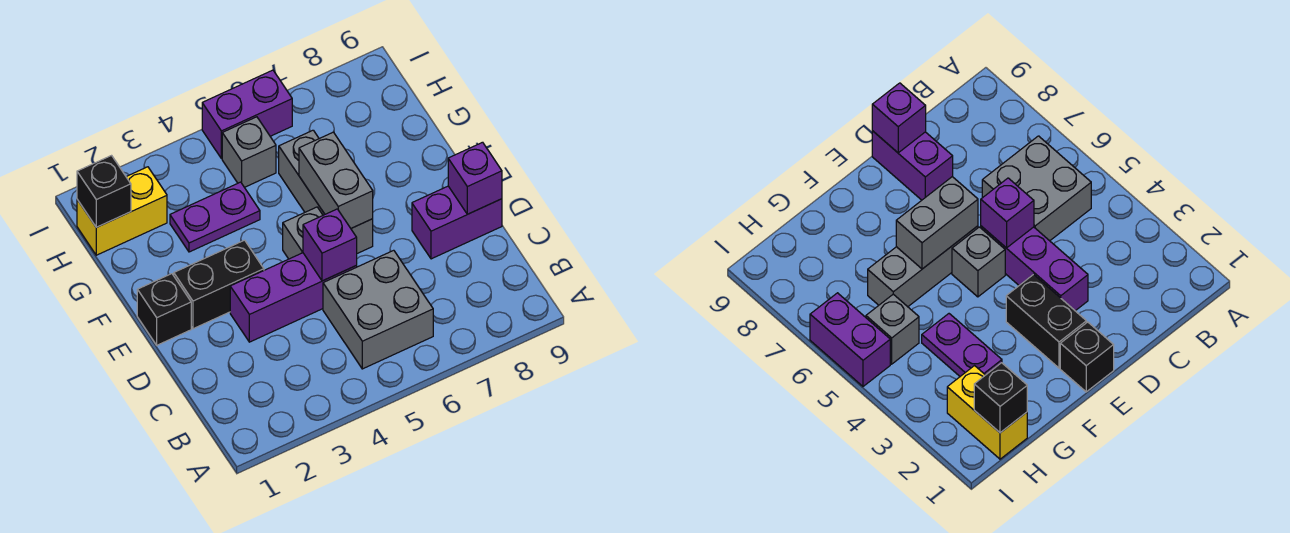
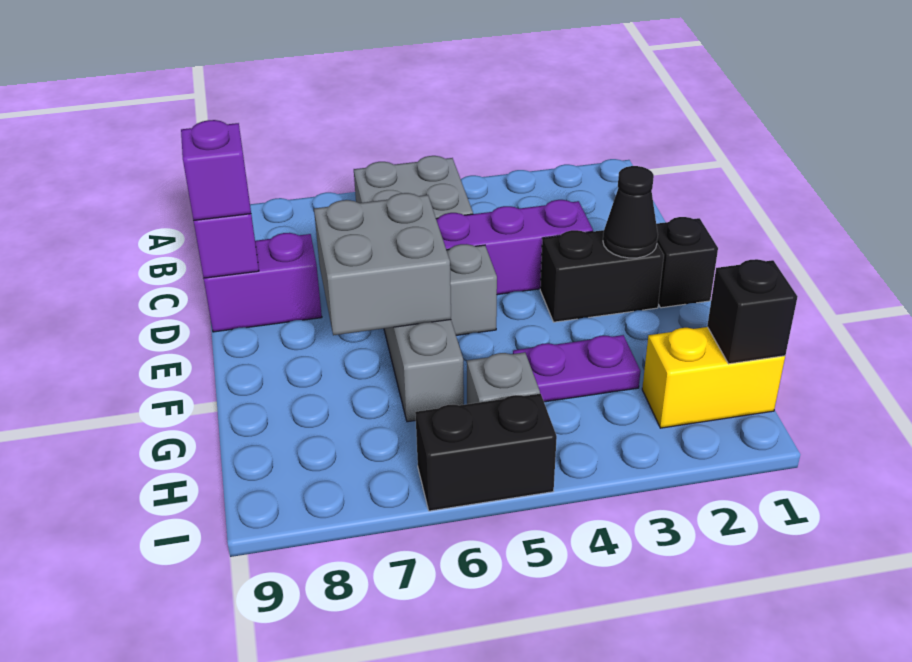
purple brick D5 level 2 -> purple brick D9 level 3
none -> black cone E2 level 2
grey brick E6:F6 level 2 -> grey brick E6:F7 level 2
purple brick I5:I6 level 1 -> black brick I5:I6 level 1

